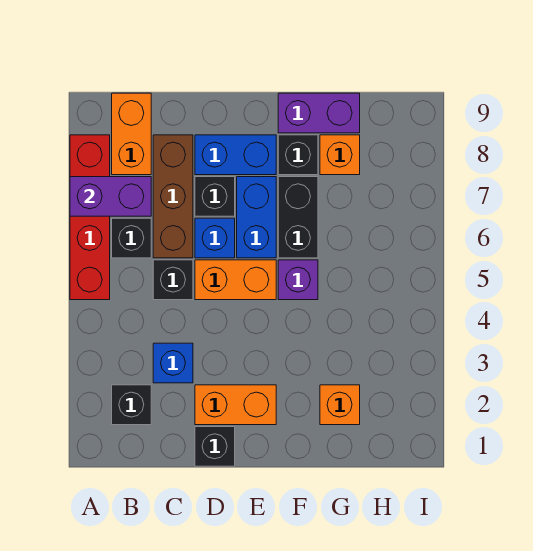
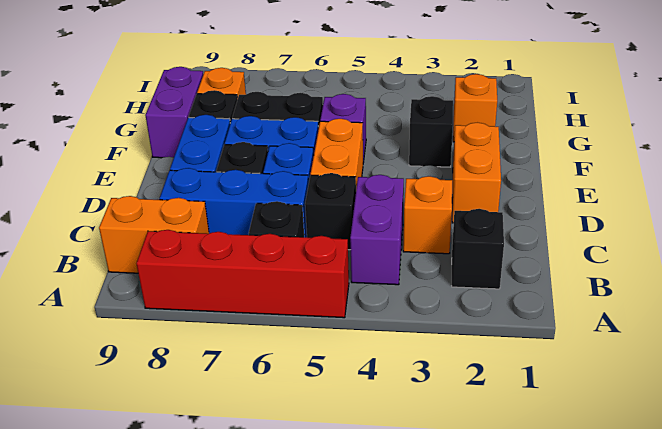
purple brick A7:B7 level 2 -> purple brick B4:C4 level 1
blue brick C3 level 1 -> orange brick C3 level 1
brown brick C6:C8 level 1 -> blue brick C6:C8 level 1
black brick D1 level 1 -> black brick F3 level 1

